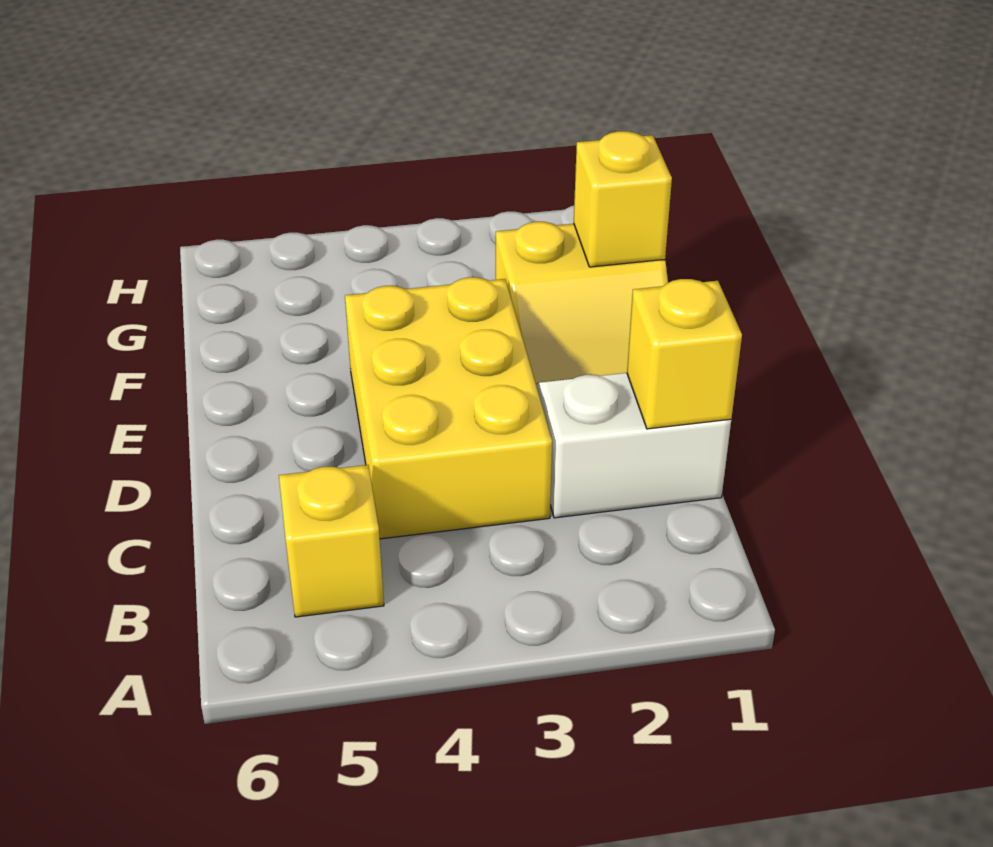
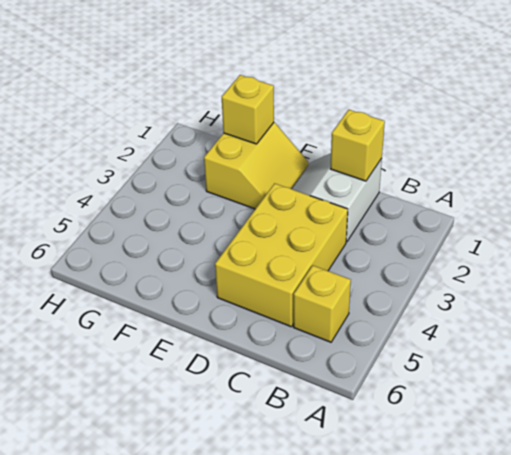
yellow brick C3:E4 level 1 -> yellow brick C3:D5 level 1

